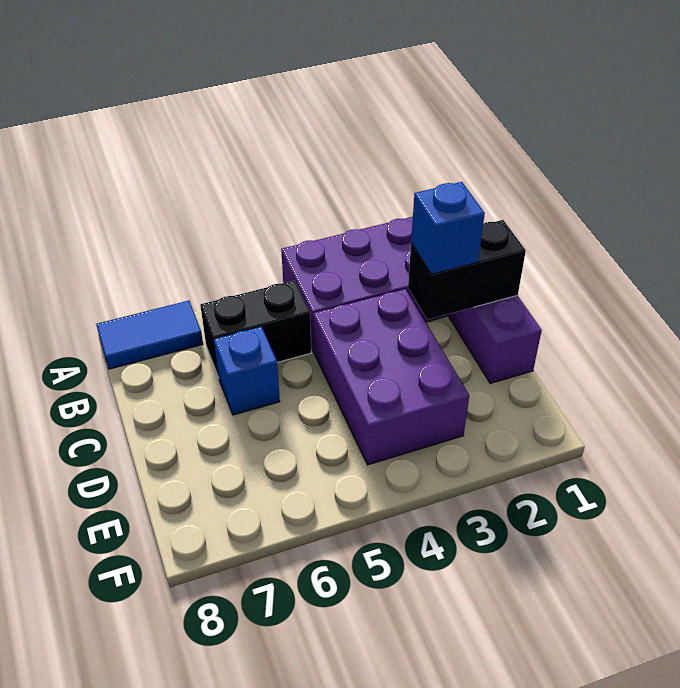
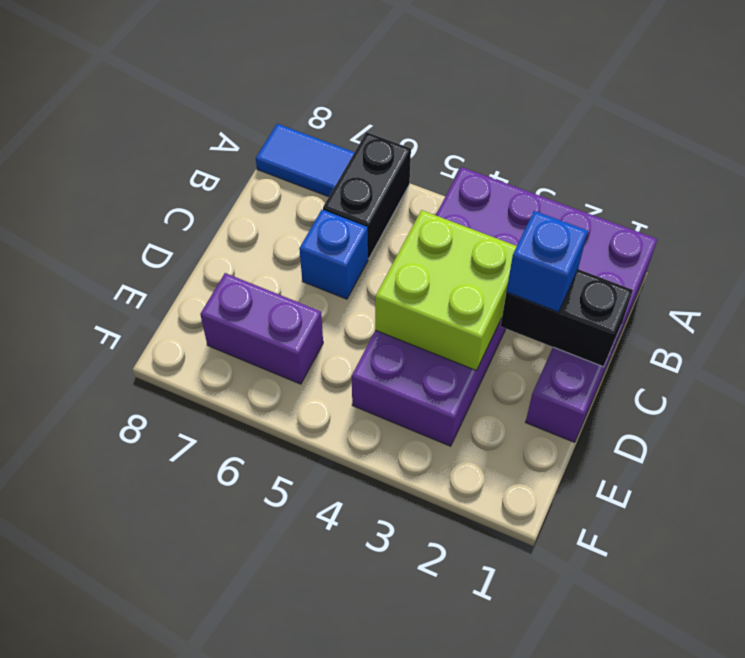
black brick B5:B6 level 1 -> black brick A6:B6 level 1
none -> lime brick C3:D4 level 2
none -> purple brick E6:E7 level 1

